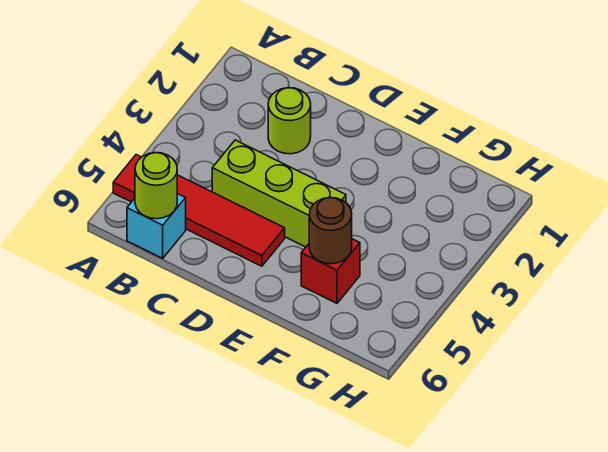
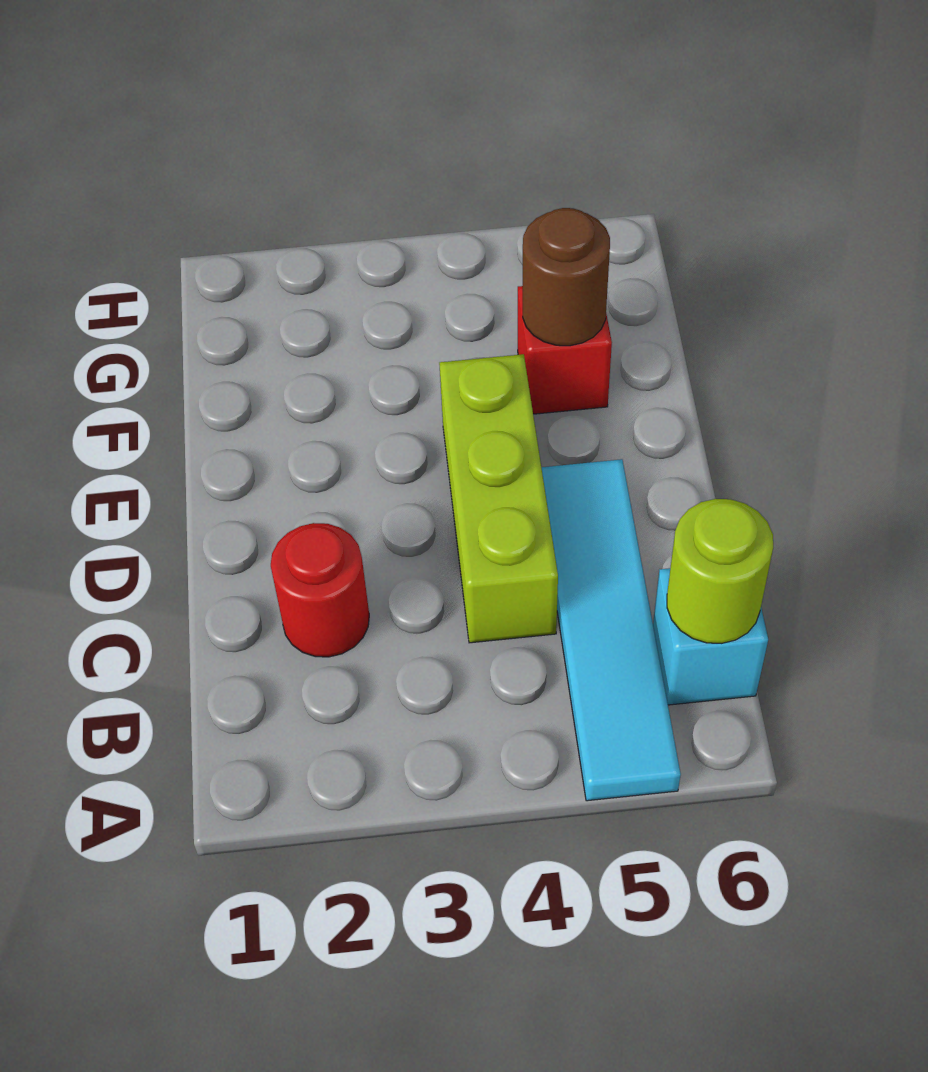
red tile A5:D5 level 1 -> cyan tile A5:D5 level 1
lime round brick C2 level 1 -> red round brick C2 level 1

